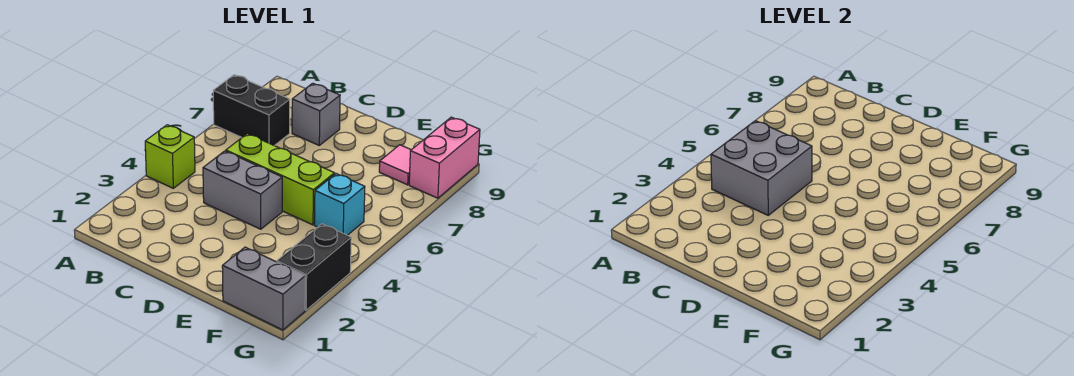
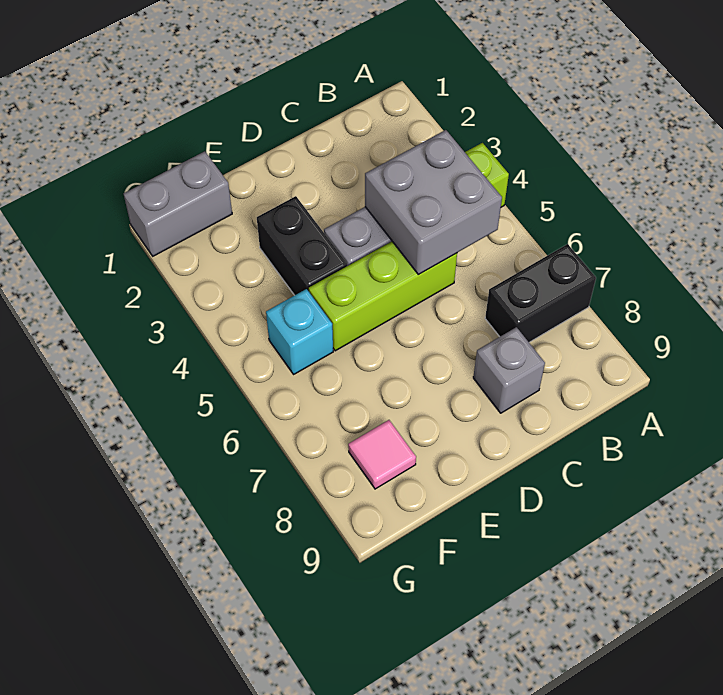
black brick G2:G3 level 1 -> black brick E3:E4 level 1
pink brick G8:G9 level 1 -> none

